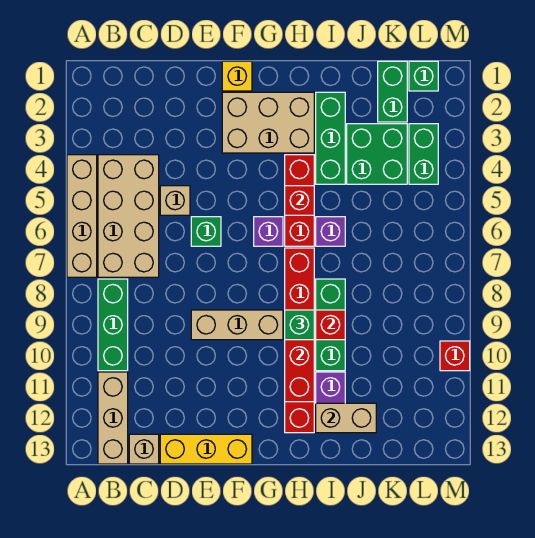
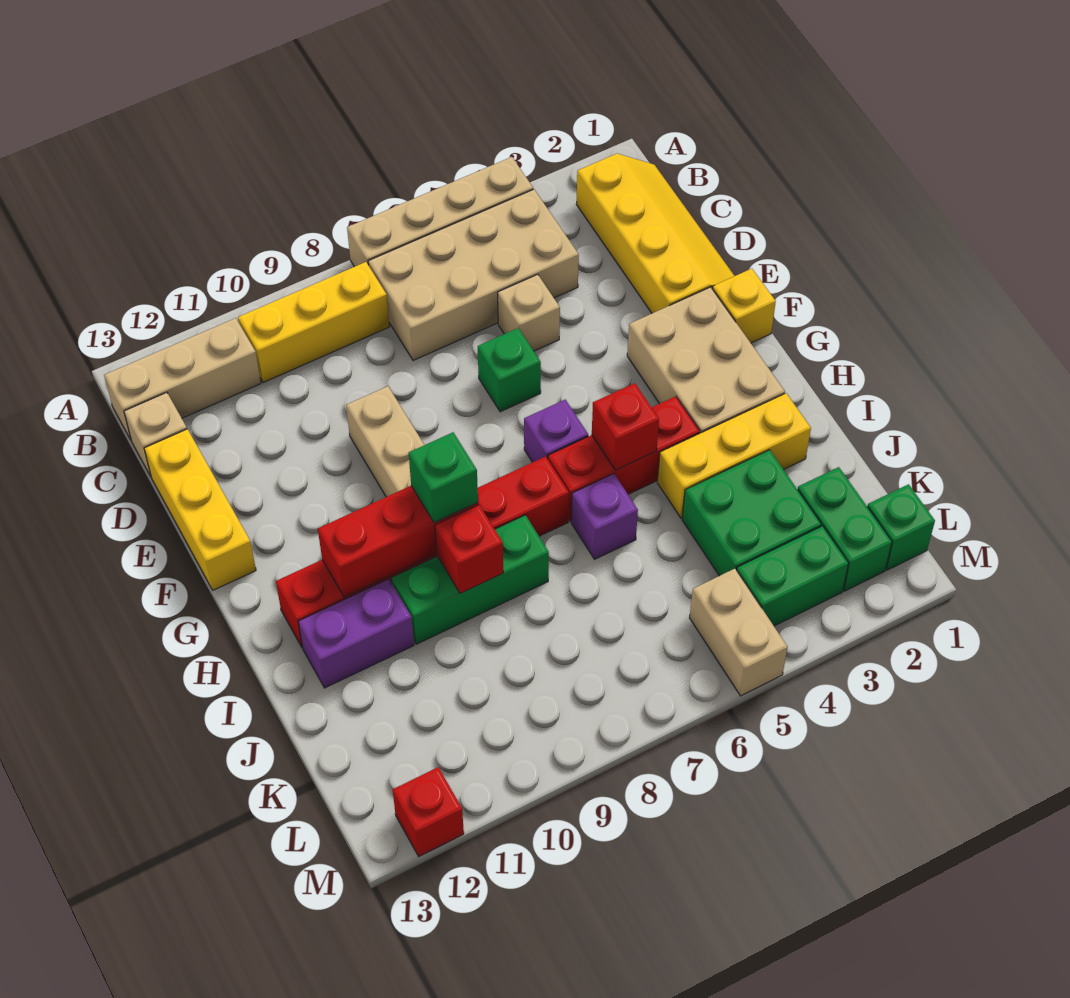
none -> yellow slope B1:E2 level 1 top 2
green brick B8:B10 level 1 -> yellow brick B8:B10 level 1
green brick I2:I4 level 1 -> yellow brick I2:I4 level 1
tan brick I12:J12 level 2 -> tan brick L5:M5 level 1
green brick K1:K2 level 1 -> green brick K2:L2 level 1
red brick M10 level 1 -> red brick M12 level 1

